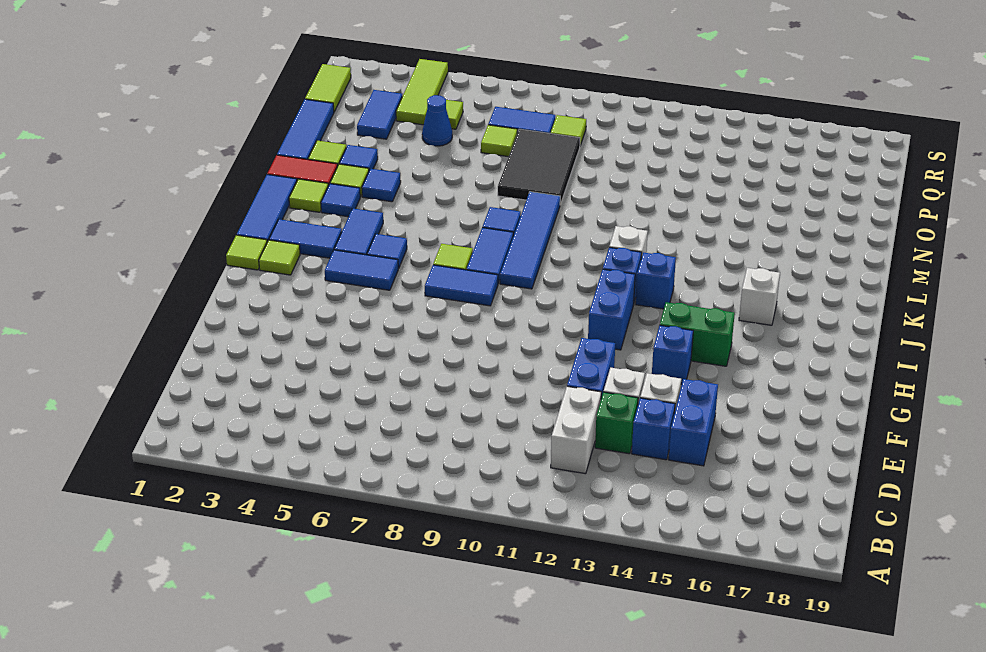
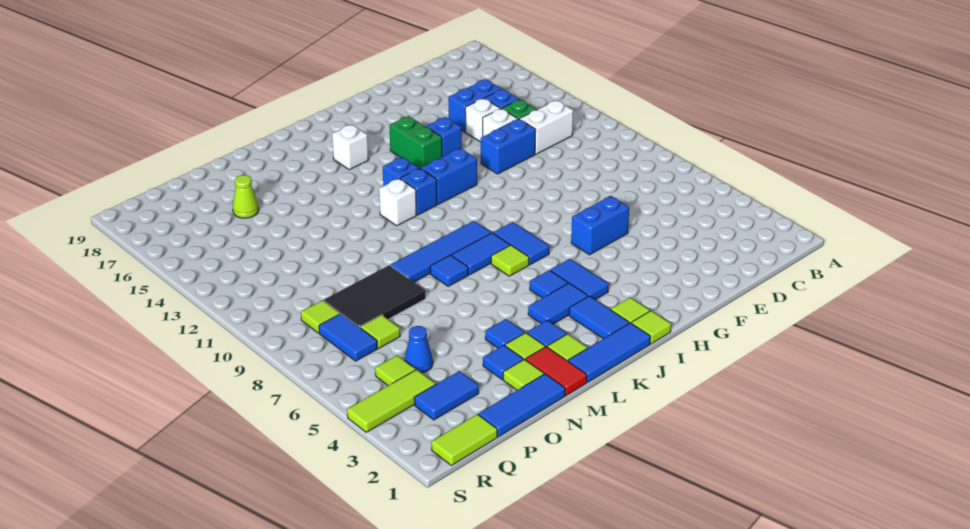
none -> blue brick F6:G6 level 1
none -> lime cone O16 level 1

